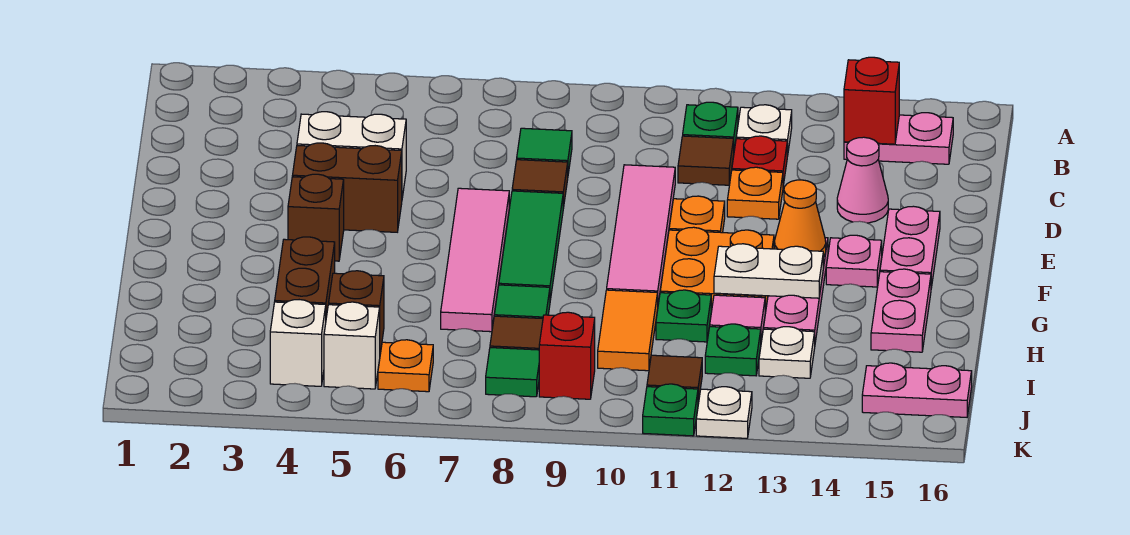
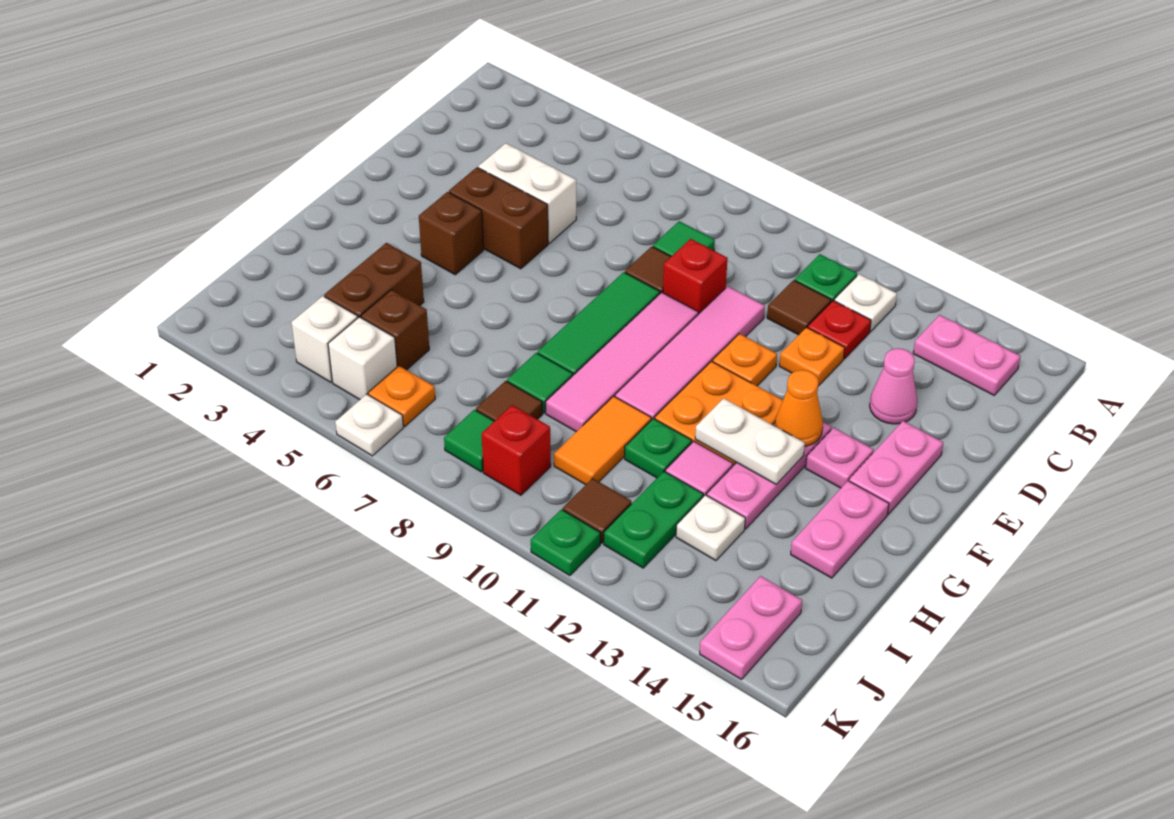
red brick B14 level 2 -> red brick D9 level 1
pink tile E7:H7 level 1 -> pink tile E9:H9 level 1
green plate I12 level 1 -> green plate I12:J12 level 1
pink plate J15:J16 level 1 -> pink plate J15:K15 level 1
white plate K12 level 1 -> white plate K6 level 1

